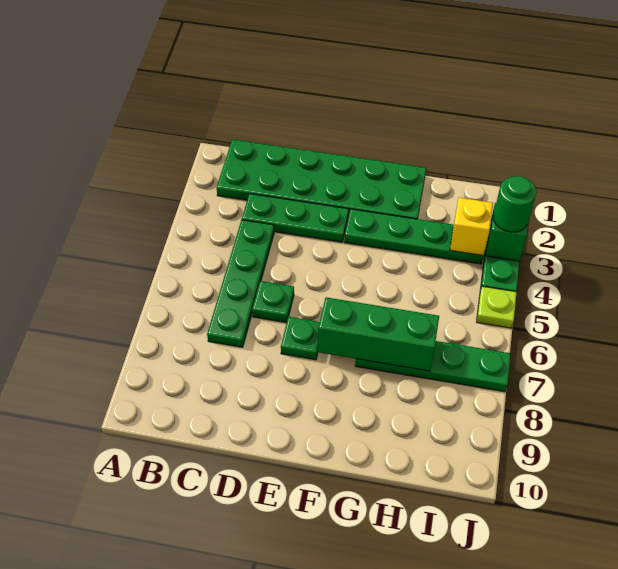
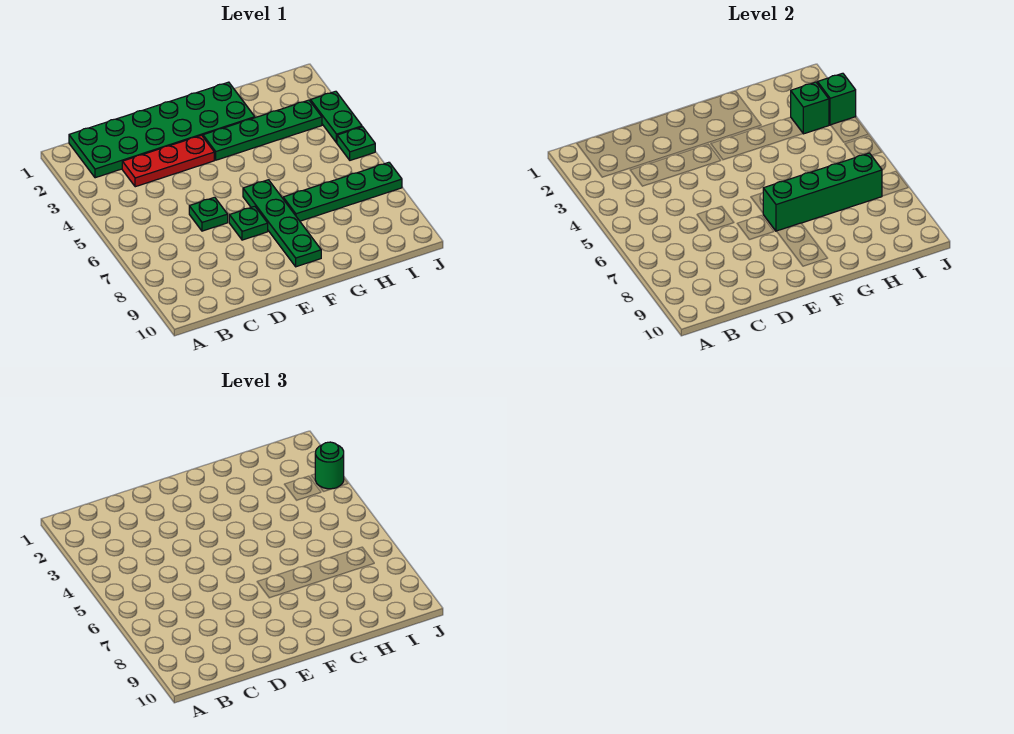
green plate C3:E3 level 1 -> red plate C3:E3 level 1
green plate C4:C7 level 1 -> green plate F6:F9 level 1
green brick F7:H7 level 2 -> green brick F7:I7 level 2
yellow brick I3 level 2 -> green brick I3 level 2
lime plate J5 level 1 -> green plate J5 level 1

